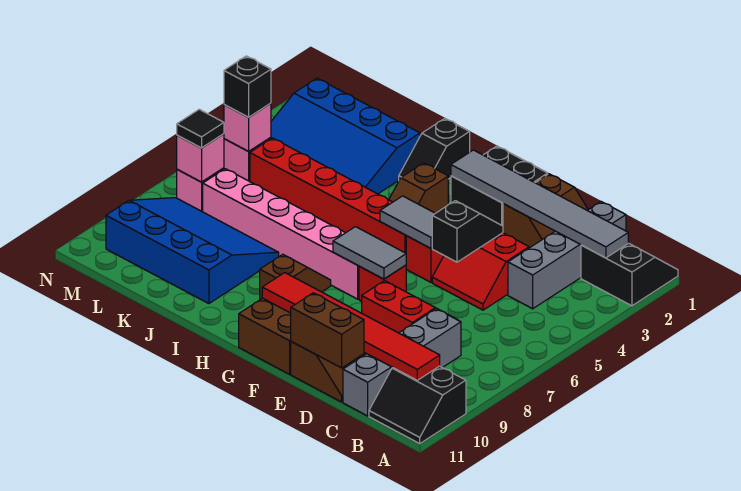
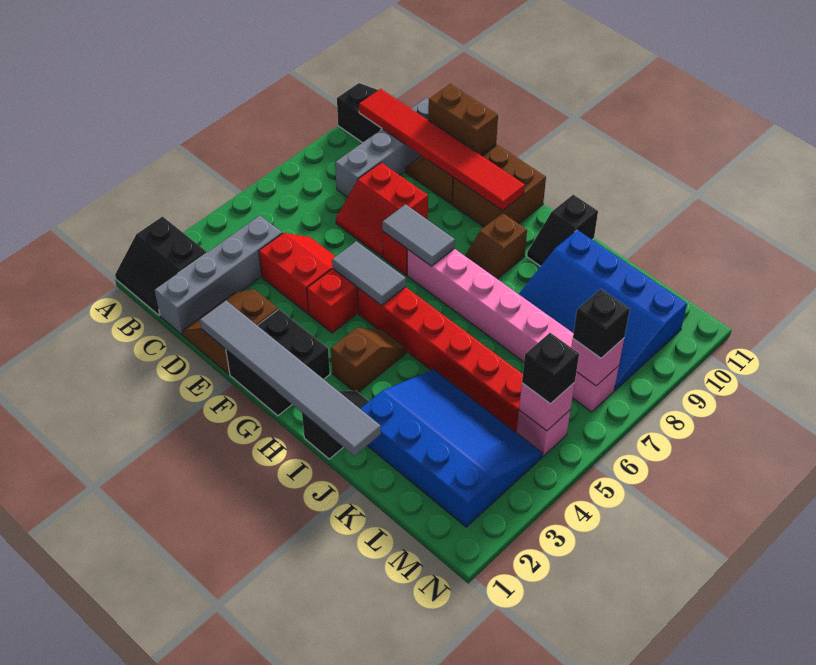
grey tile B2:G2 level 2 -> grey tile E1:J1 level 2
black slope E4:E5 level 2 top 5 -> black slope I10:I11 level 1 top 11
black tile M7 level 3 -> black brick M7 level 3

